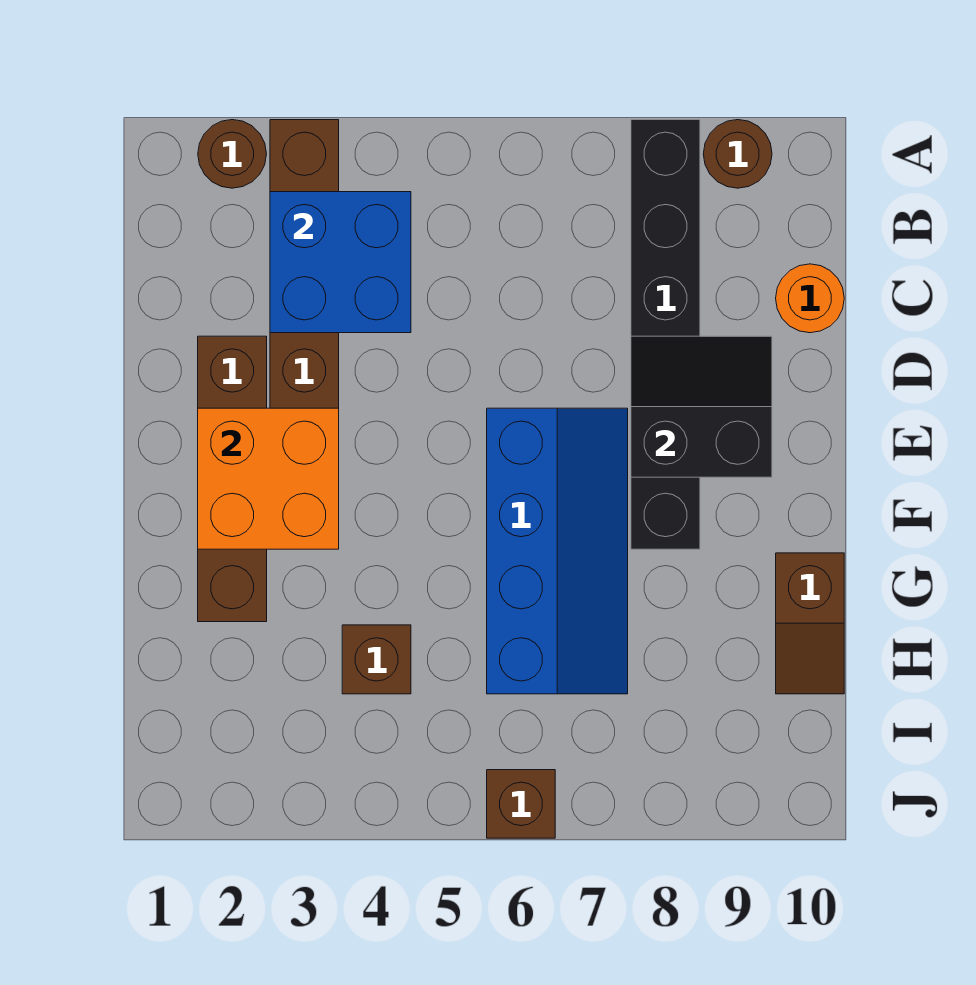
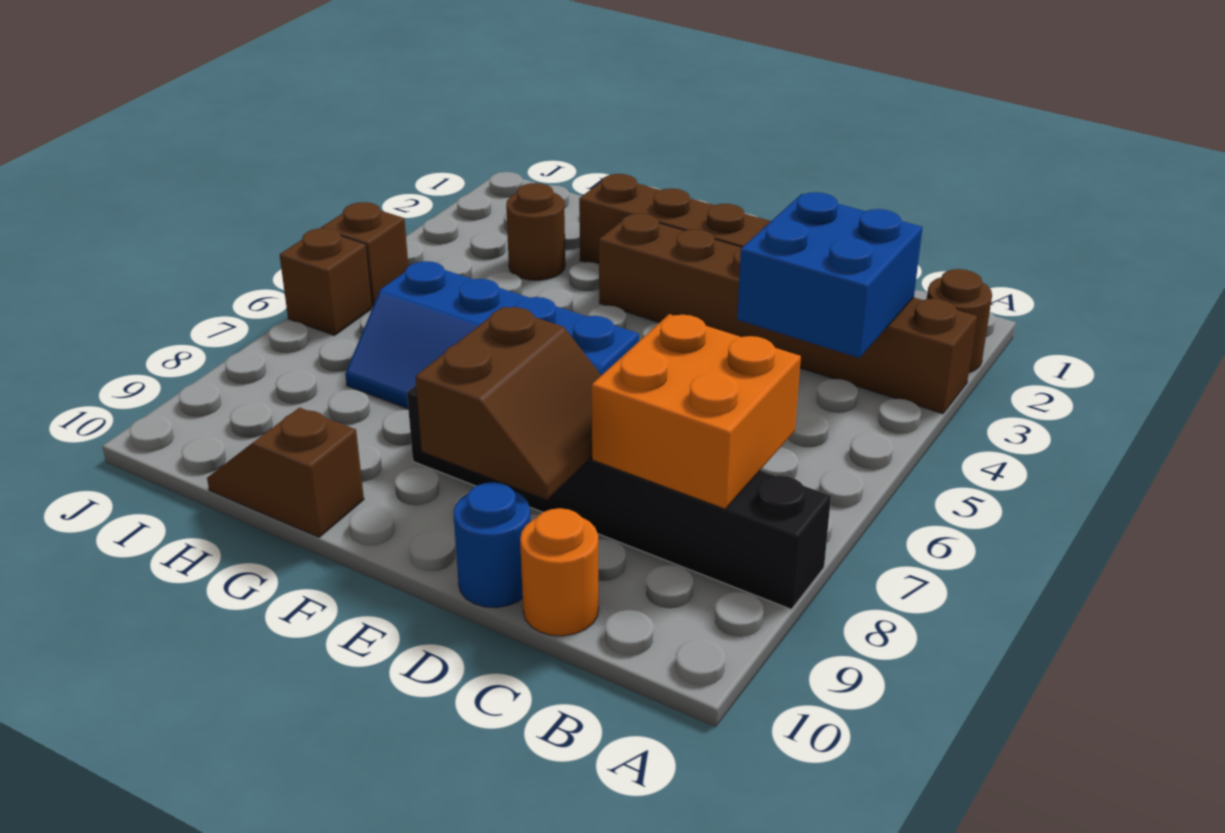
brown round brick A9 level 1 -> brown round brick H3 level 1
black slope D8:E9 level 2 top E -> brown slope D8:E9 level 2 top E
none -> blue round brick D10 level 1
orange brick E2:F3 level 2 -> orange brick B7:C8 level 2
brown brick H4 level 1 -> brown brick J5 level 1

